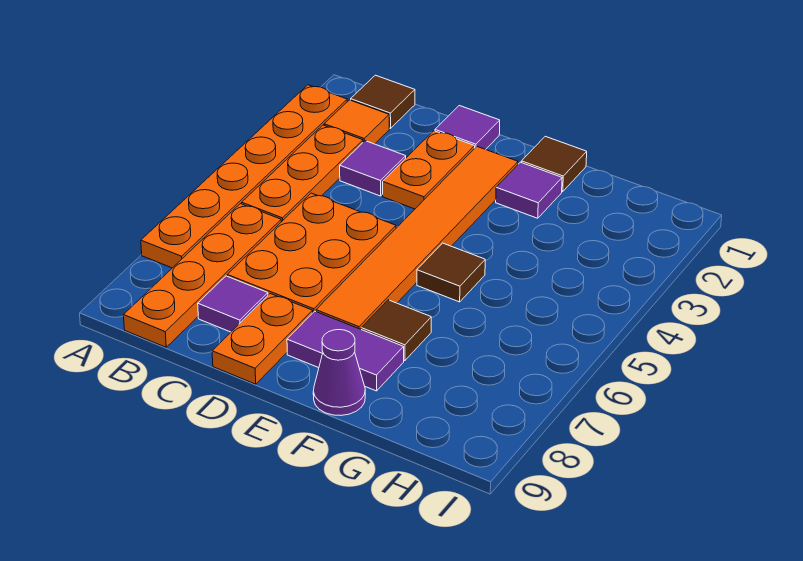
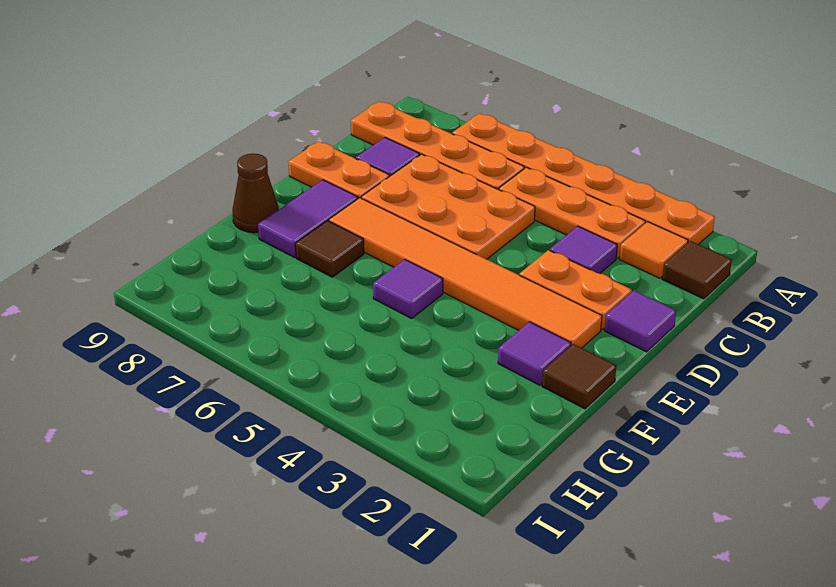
brown tile F5 level 1 -> purple tile F5 level 1
purple cone F9 level 1 -> brown cone F9 level 1

